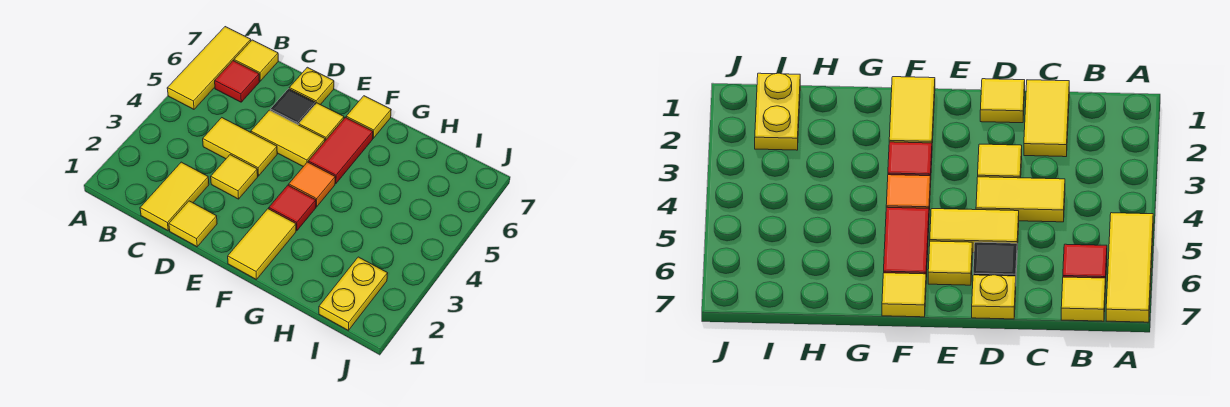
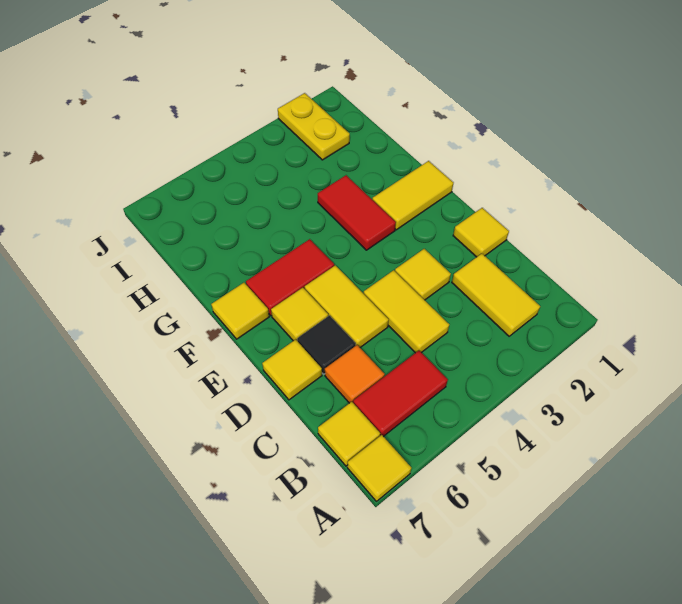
yellow tile A5:A7 level 1 -> yellow tile A7 level 1
red tile B6 level 1 -> red tile B5:B6 level 1
yellow tile C1:C2 level 1 -> yellow tile B2:C2 level 1
yellow plate D7 level 1 -> yellow tile D7 level 1
red tile F3 level 1 -> red tile F3:G3 level 1
orange tile F4 level 1 -> orange tile C6 level 1
yellow plate I1:I2 level 1 -> yellow plate I2:J2 level 1

